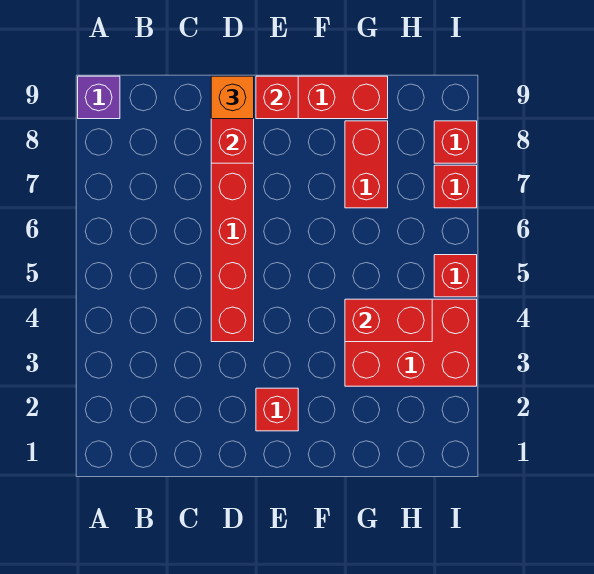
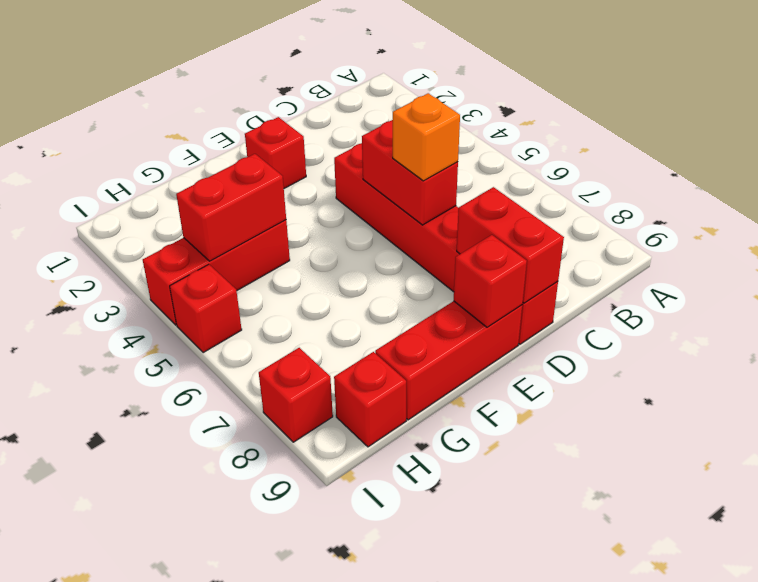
purple brick A9 level 1 -> none
orange brick D9 level 3 -> orange brick D6 level 3
red brick G3:I4 level 1 -> red brick G4:I4 level 1
red brick G7:G8 level 1 -> red brick D5:D6 level 2
red brick I7 level 1 -> red brick H9 level 1

